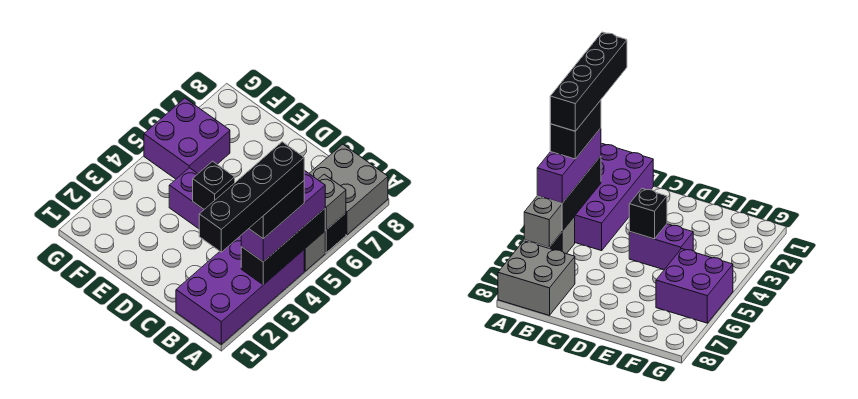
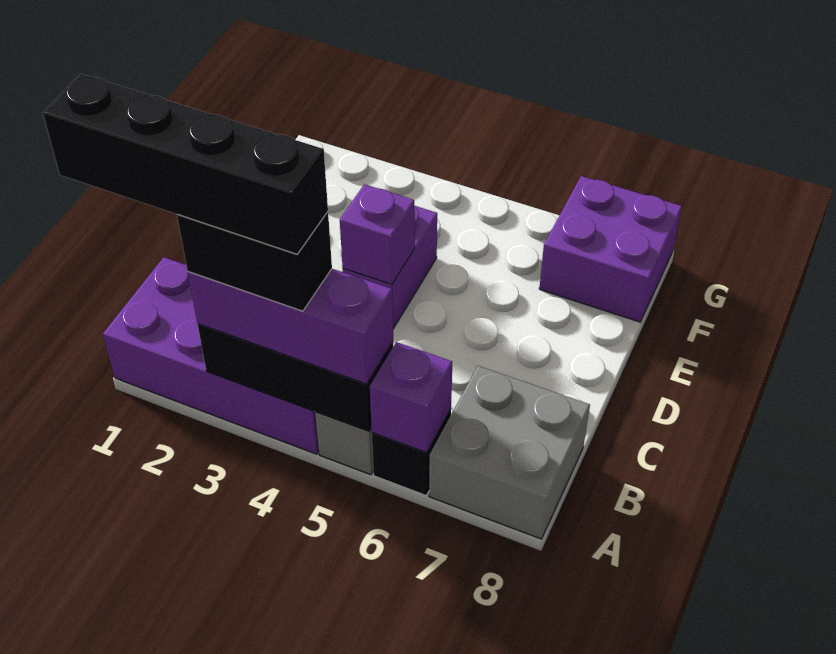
grey brick A6 level 2 -> purple brick A6 level 2
black brick D4 level 2 -> purple brick D4 level 2
purple brick F5:G6 level 1 -> purple brick F7:G8 level 1

